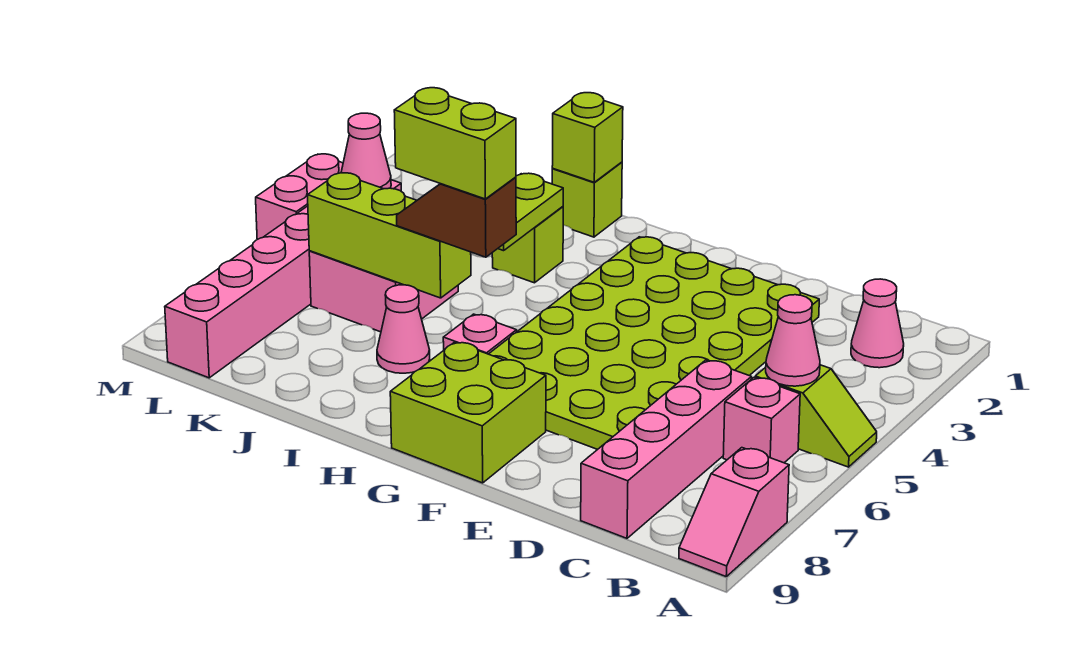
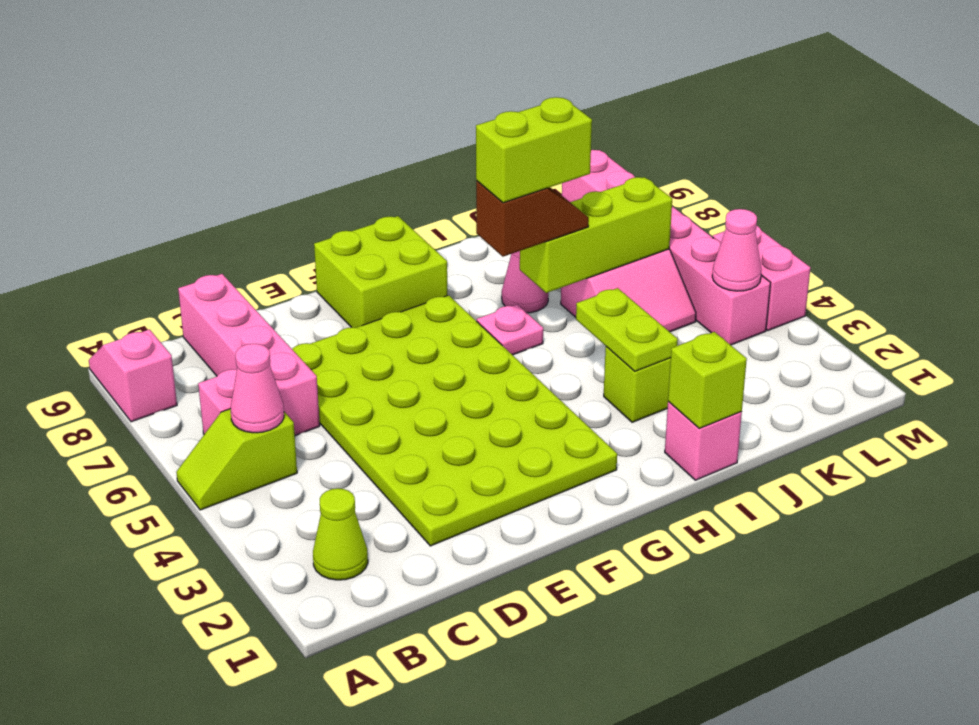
pink cone B2 level 1 -> lime cone B2 level 1
lime brick I1 level 1 -> pink brick I1 level 1

